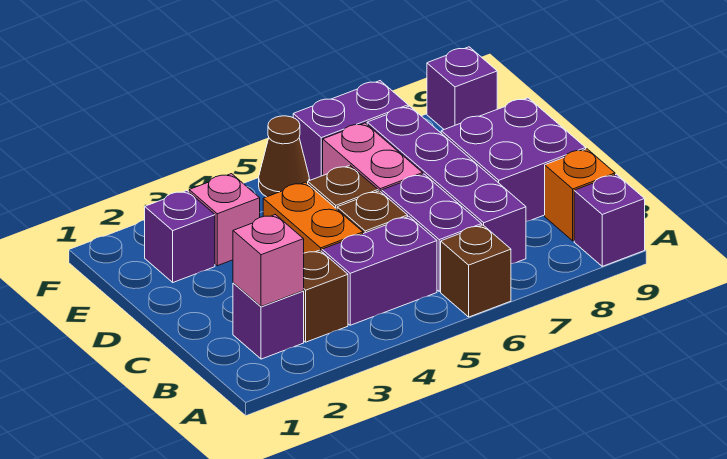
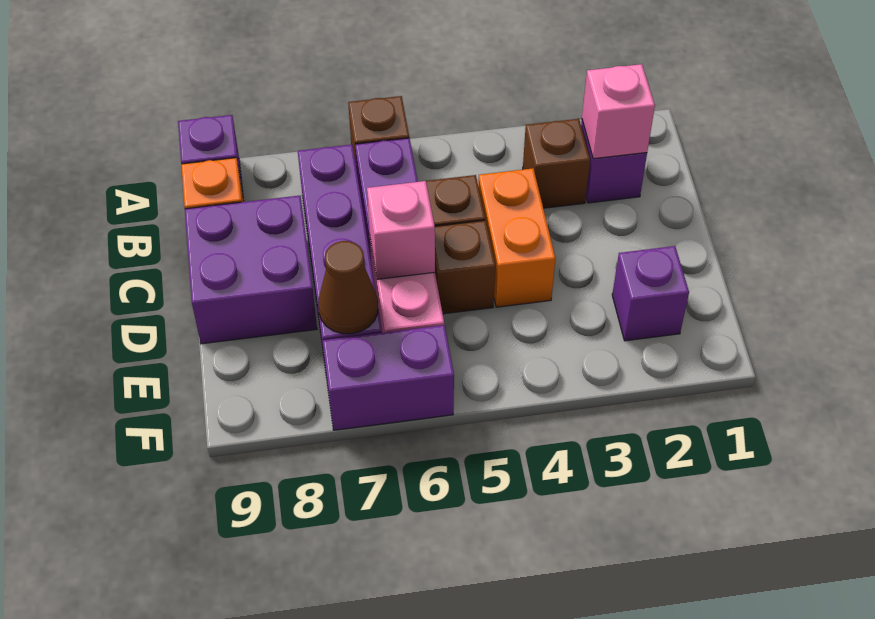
purple brick B4:B5 level 1 -> none
pink brick E3 level 1 -> pink brick D6 level 2
brown cone F5 level 1 -> brown cone E7 level 2
purple brick F9 level 1 -> none

